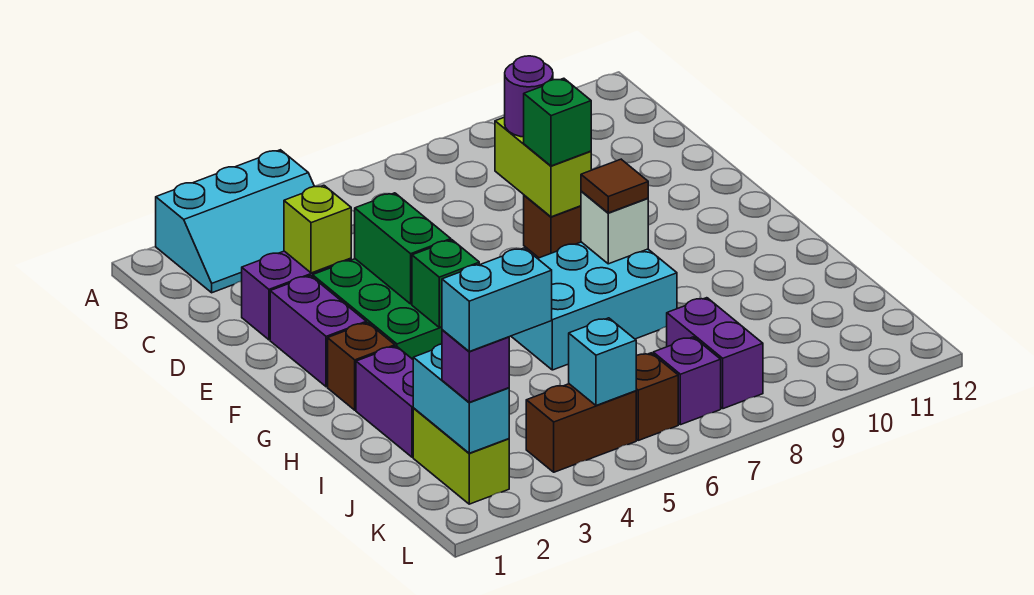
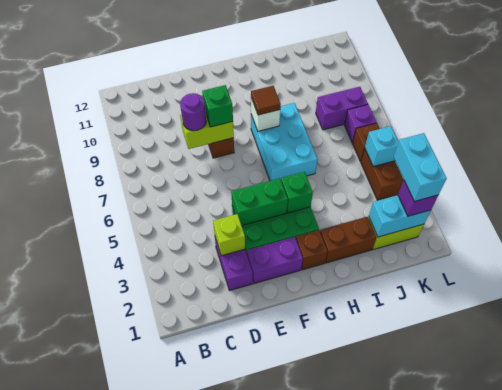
cyan slope A2:B4 level 1 top A -> none
purple brick H2:I2 level 1 -> brown brick H2:I2 level 1

